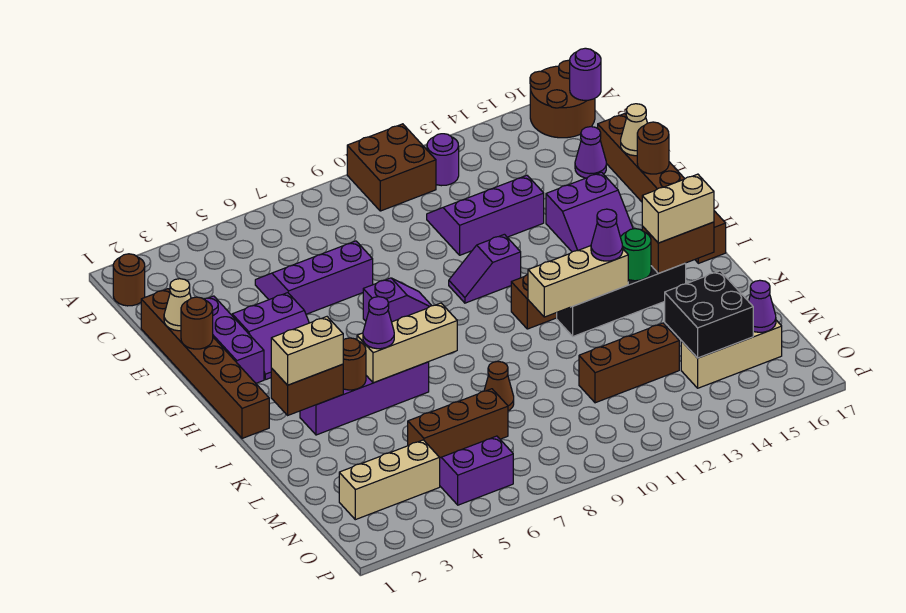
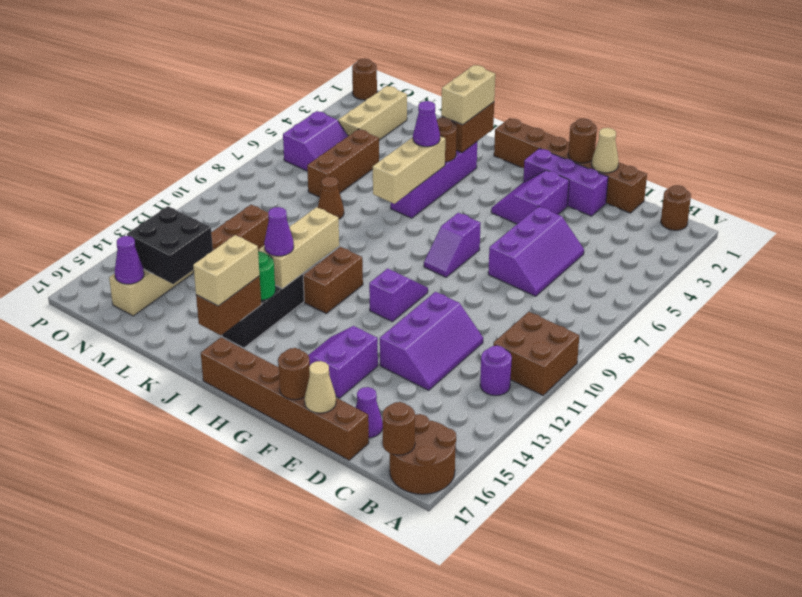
purple round brick B17 level 2 -> brown round brick B17 level 2
none -> brown round brick P1 level 1

